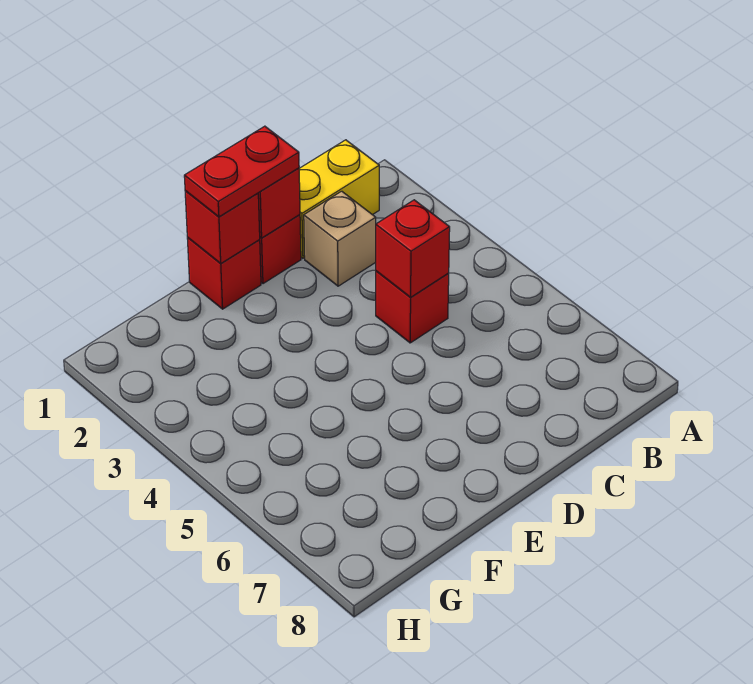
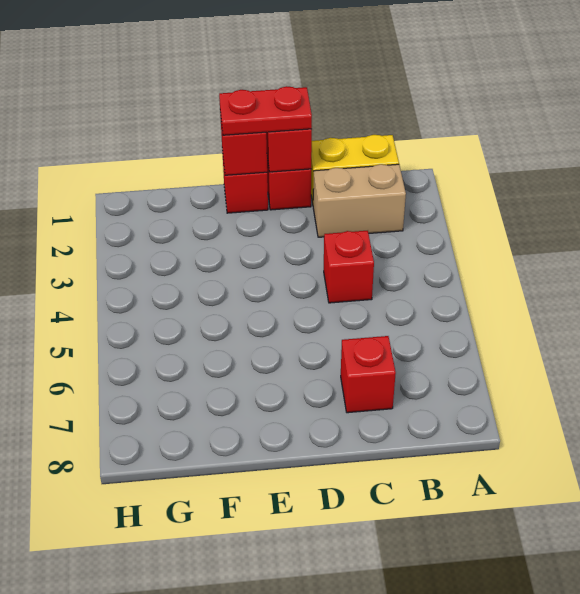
tan brick C2 level 1 -> tan brick B2:C2 level 1
red brick C4 level 2 -> red brick C7 level 1

